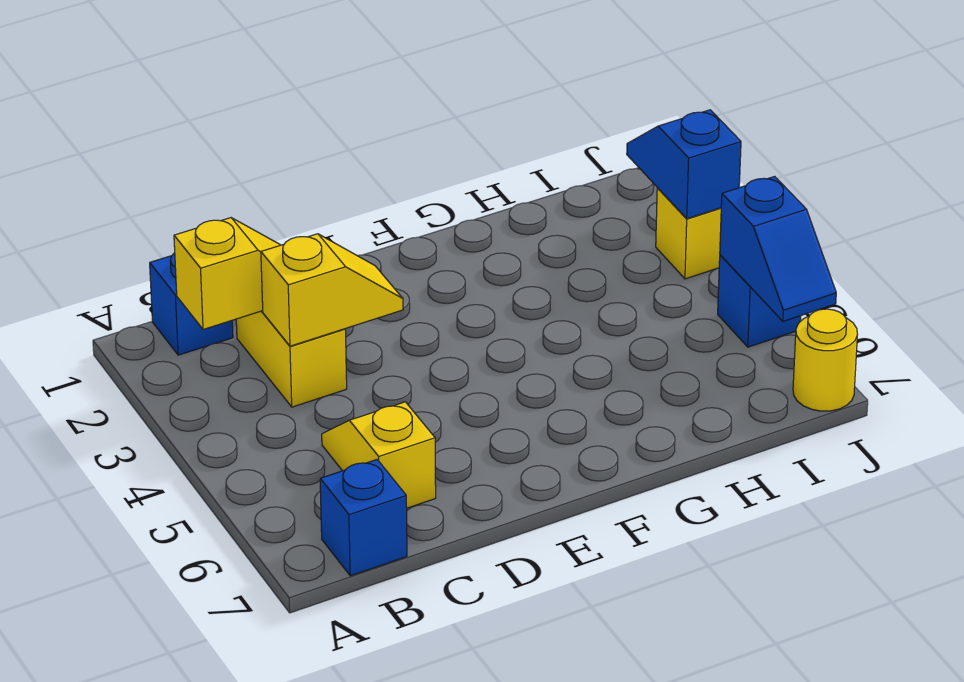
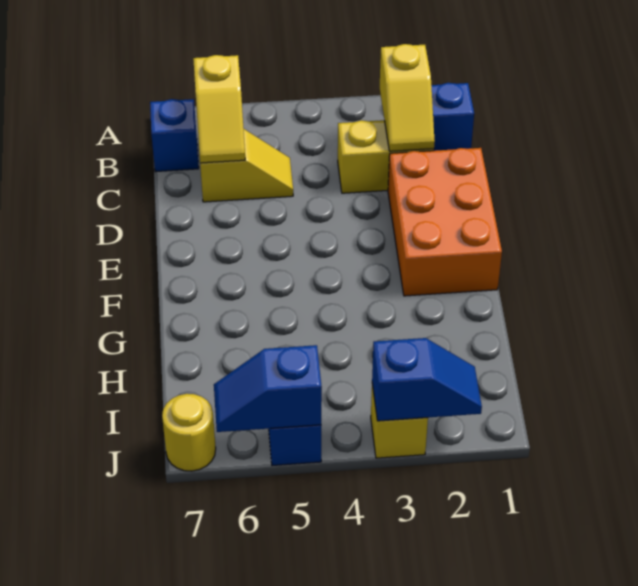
yellow slope C3:D3 level 2 top C -> yellow slope B6:C6 level 2 top B
none -> orange brick D1:F2 level 1

